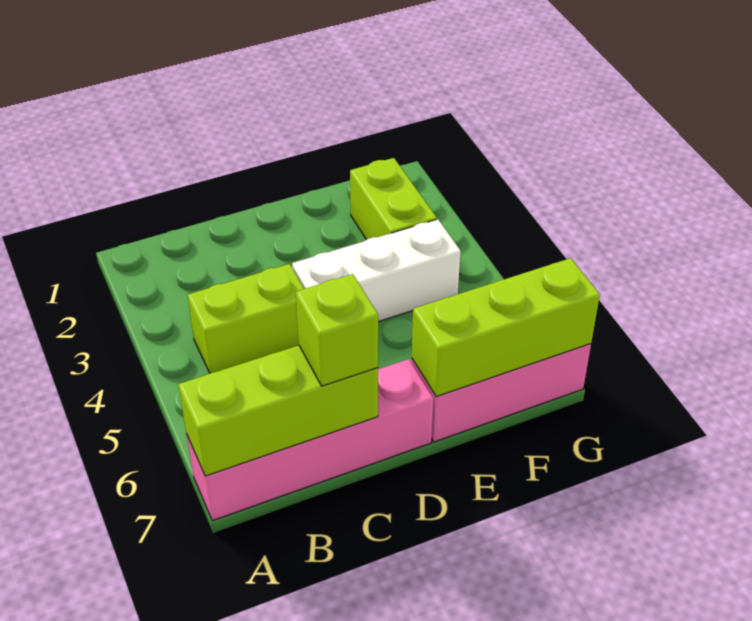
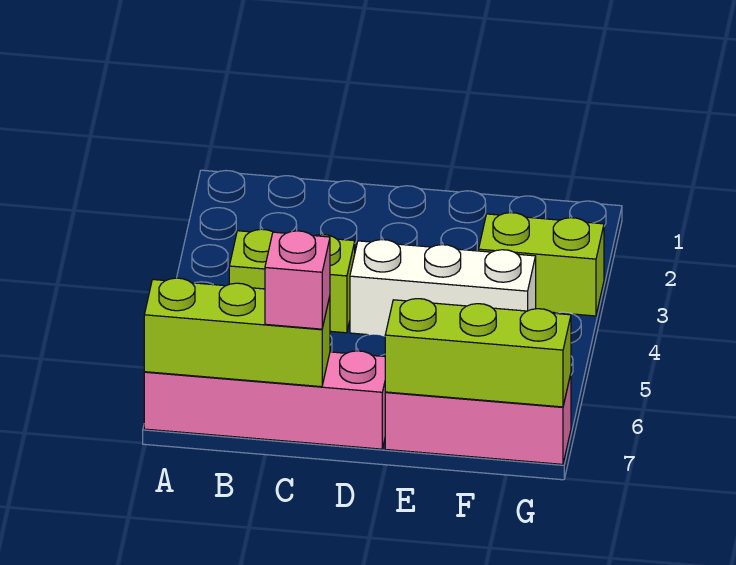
lime brick C7 level 3 -> pink brick C7 level 3
lime brick F2:F3 level 1 -> lime brick F3:G3 level 1

